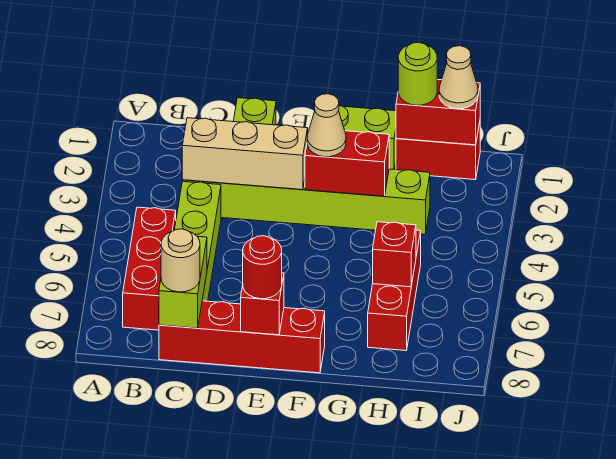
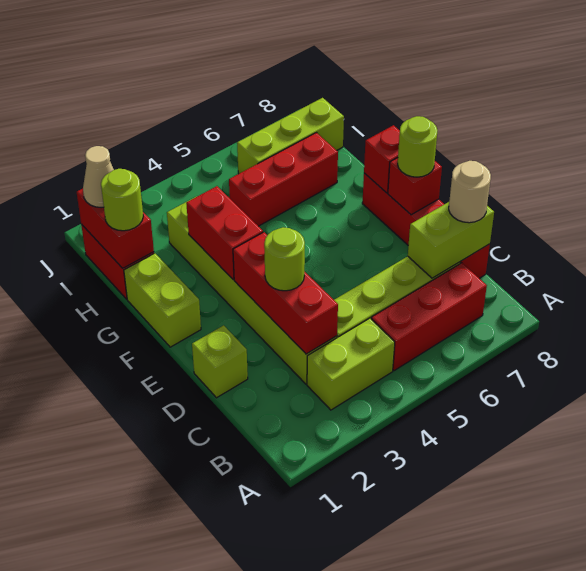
none -> lime brick B3:B4 level 1
tan brick C3:E3 level 2 -> red brick C3:E3 level 2
none -> lime round brick D3 level 3
red round brick E8 level 3 -> lime round brick E8 level 3
tan cone F3 level 3 -> none
red brick H6 level 2 -> red brick F8 level 2
none -> lime brick I6:I8 level 1

